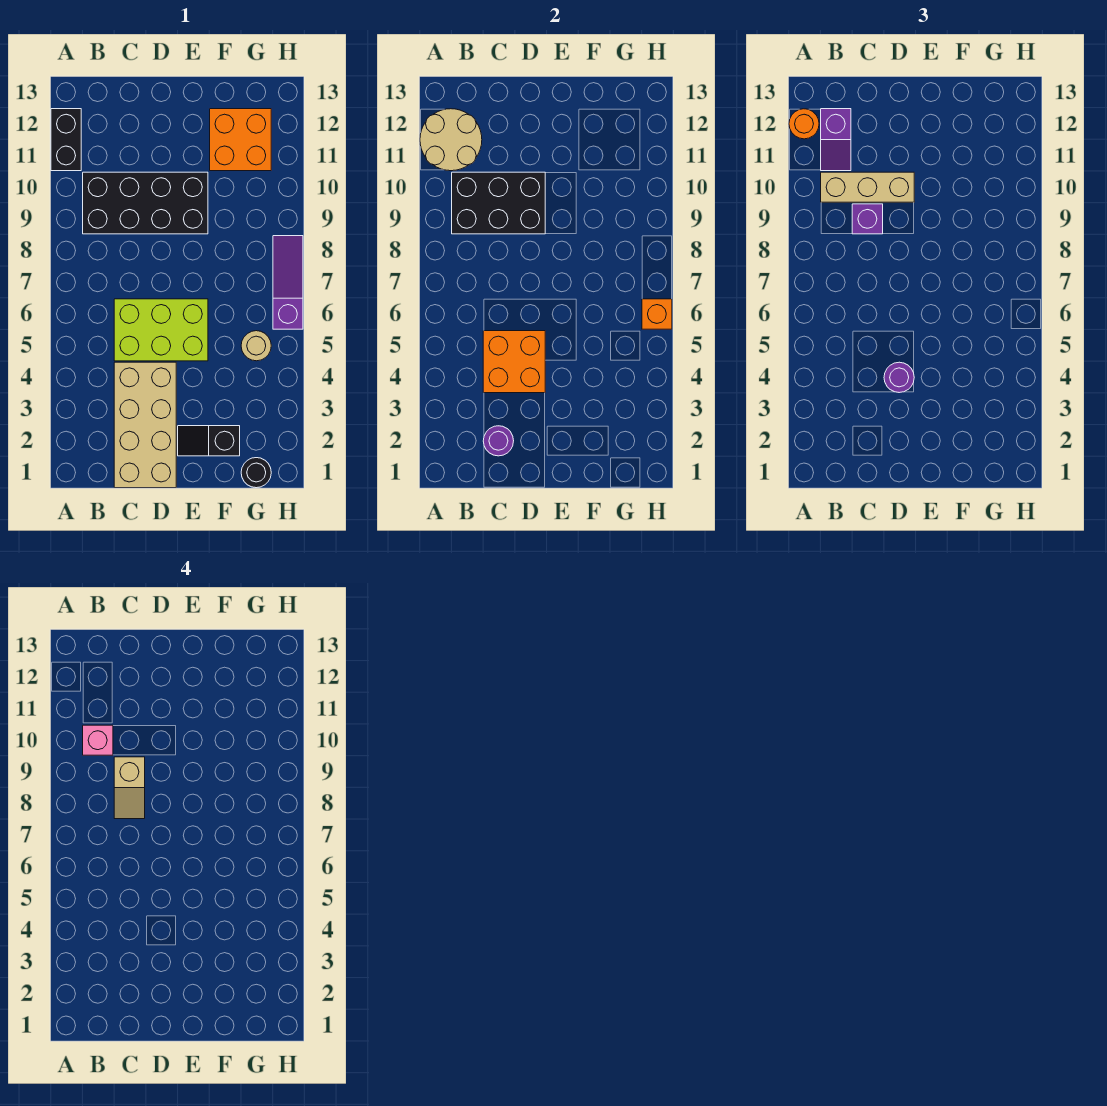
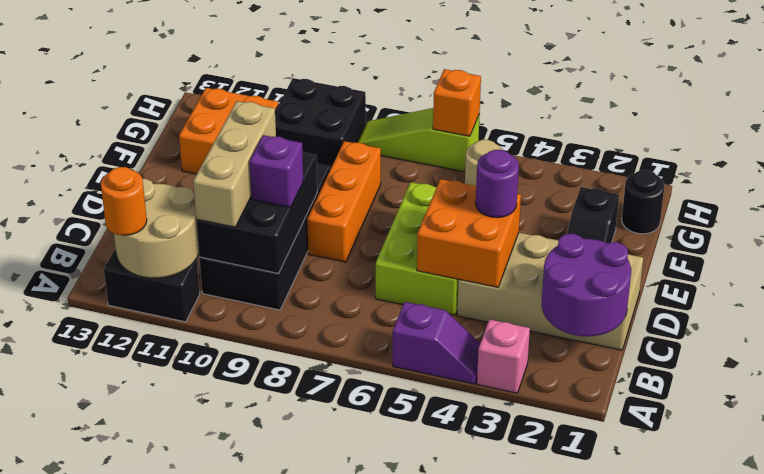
pink brick B10 level 4 -> pink brick A3 level 1
purple slope B11:B12 level 3 top 12 -> purple slope A4:A5 level 1 top 5
purple round brick C2 level 2 -> purple round brick B1:C2 level 2
tan slope C8:C9 level 4 top 9 -> none
none -> orange brick D8:F8 level 1
none -> black brick G9:H10 level 1
purple slope H6:H8 level 1 top 6 -> lime slope H6:H8 level 1 top 6

